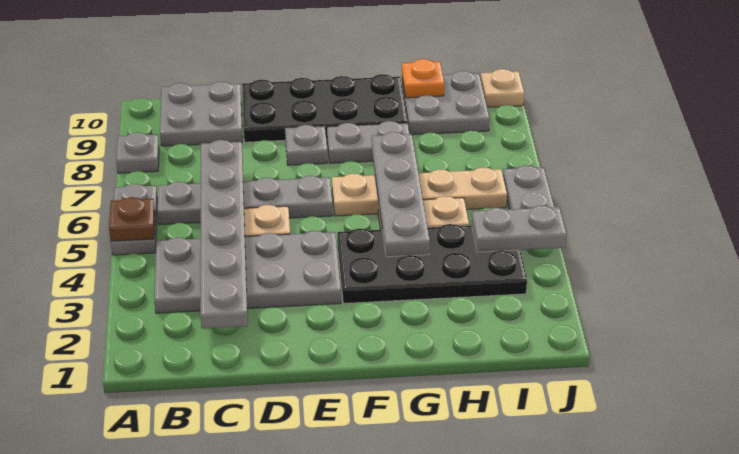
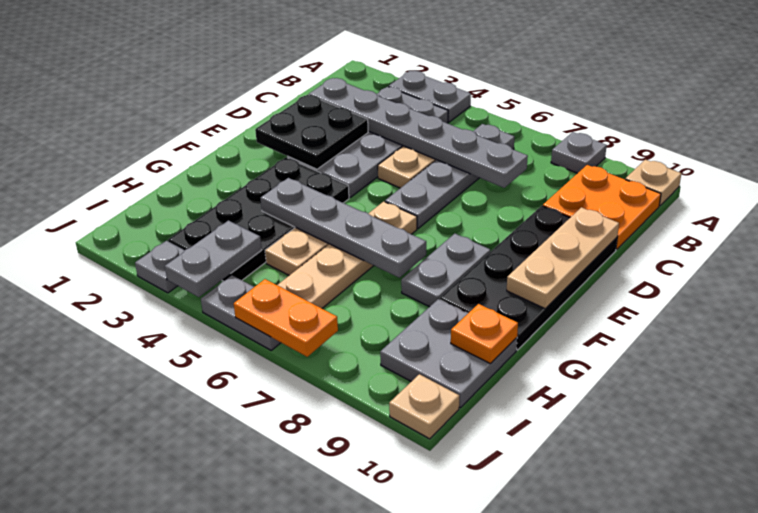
grey plate A5:A6 level 1 -> grey plate A3:A4 level 1
brown plate A5 level 2 -> none
none -> tan plate A10 level 1
grey plate B9:C10 level 1 -> orange plate B9:C10 level 1
none -> black plate D2:E3 level 2
none -> tan plate D10:F10 level 2
grey plate E8 level 1 -> grey plate J3 level 1
none -> orange plate J6:J7 level 2

